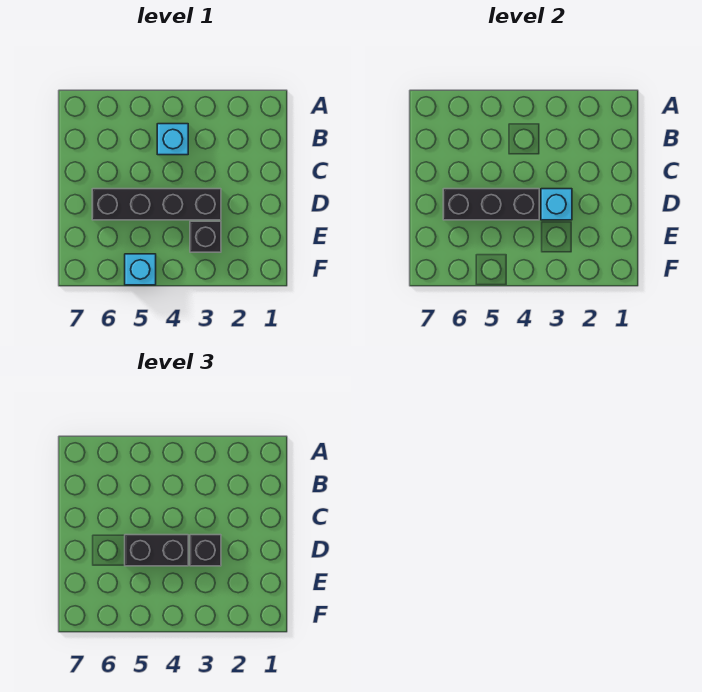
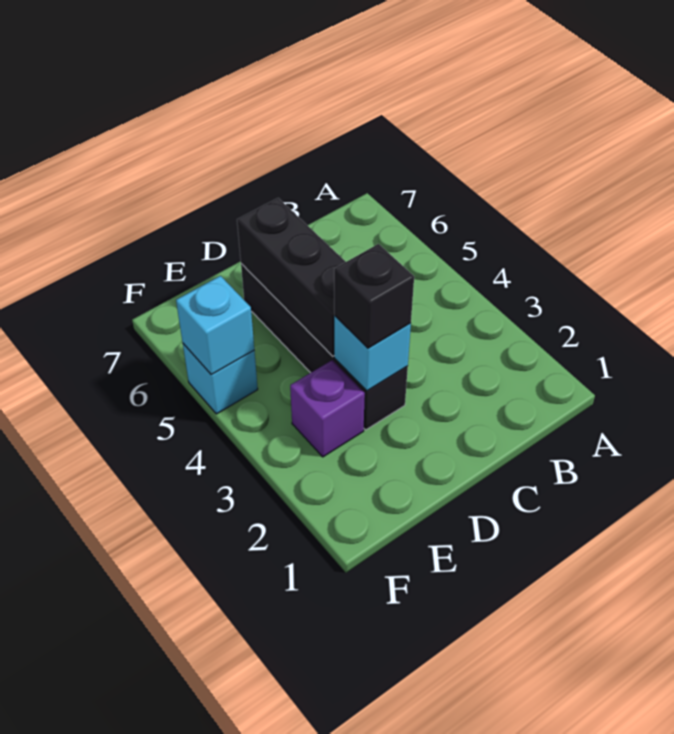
cyan brick B4 level 1 -> cyan brick F5 level 2
black brick D4:D5 level 3 -> none
black brick E3 level 1 -> purple brick E3 level 1

